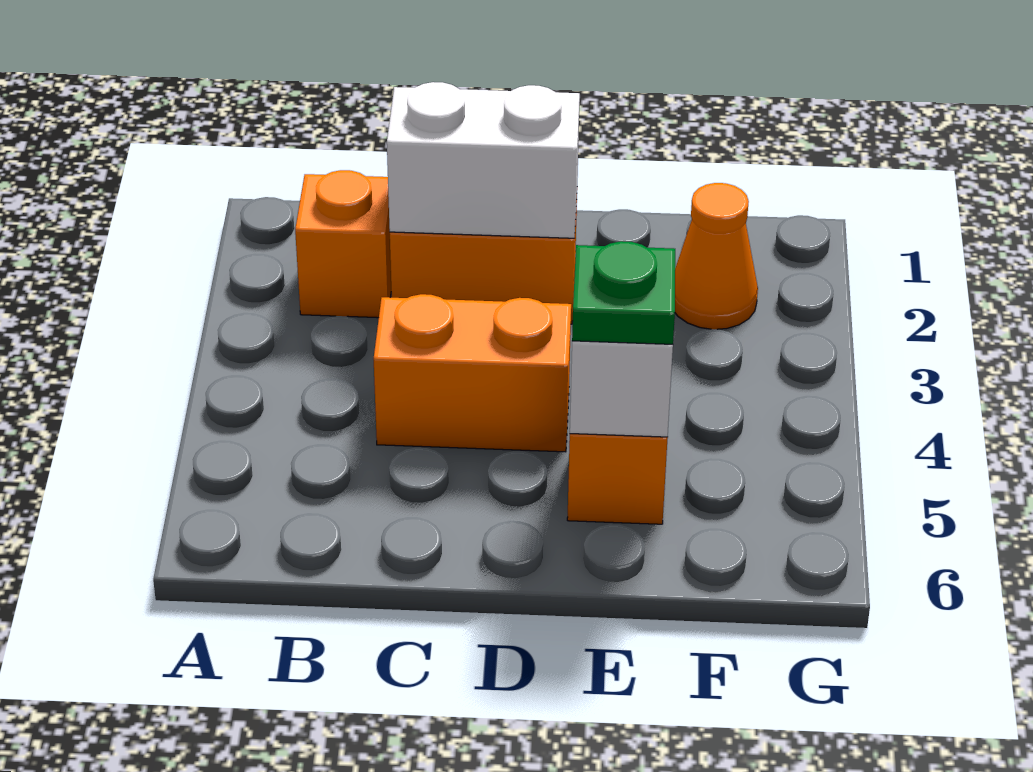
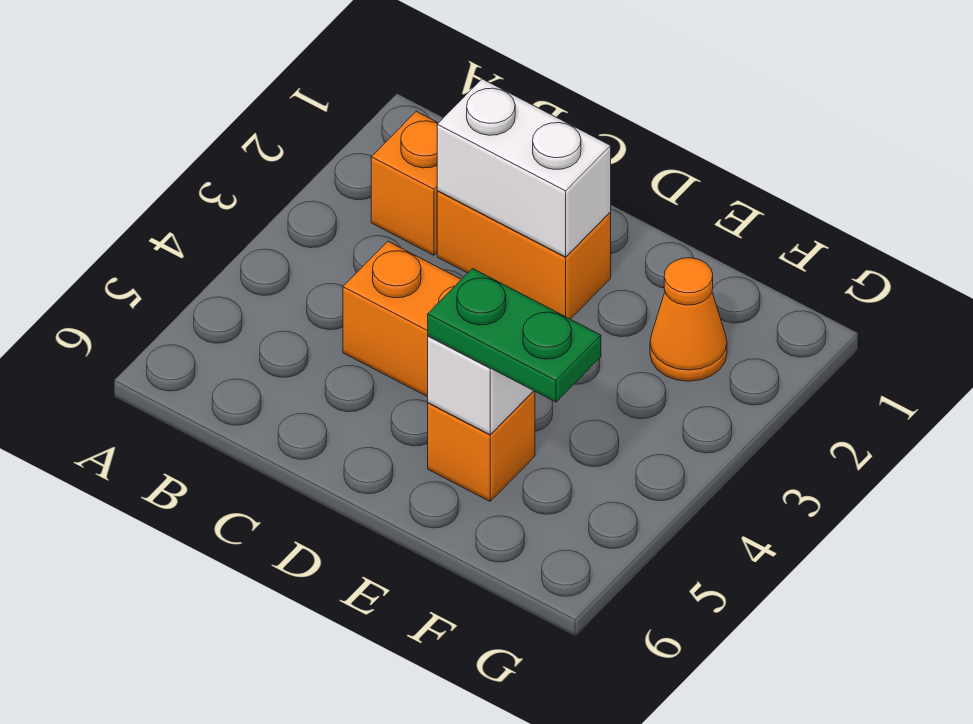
green plate E5 level 3 -> green plate E5:F5 level 3

